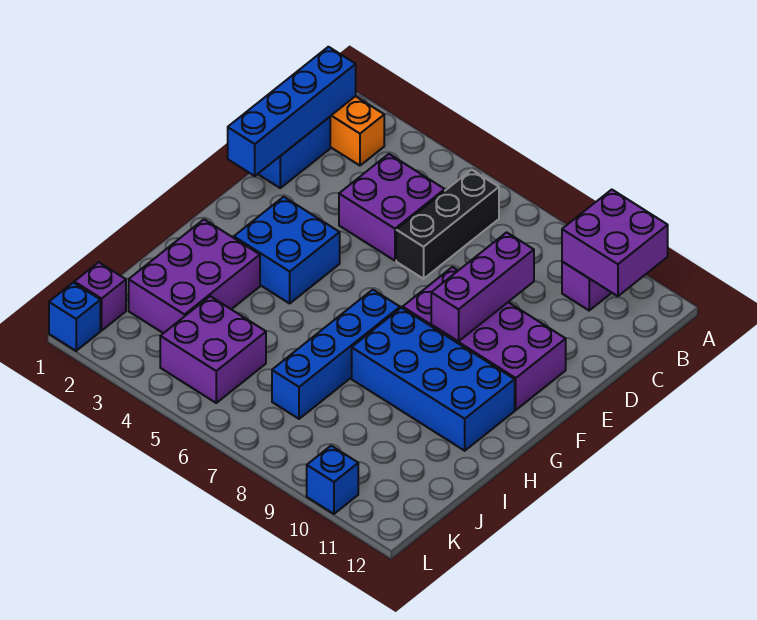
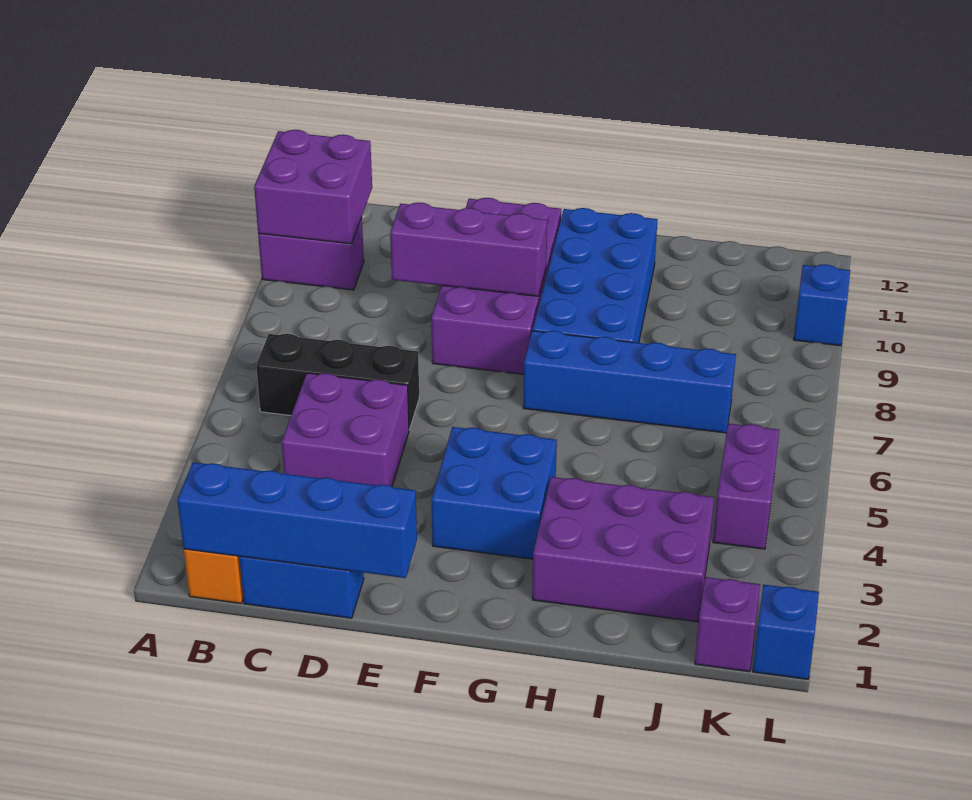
purple brick J4:K5 level 1 -> purple brick K4:K5 level 1

